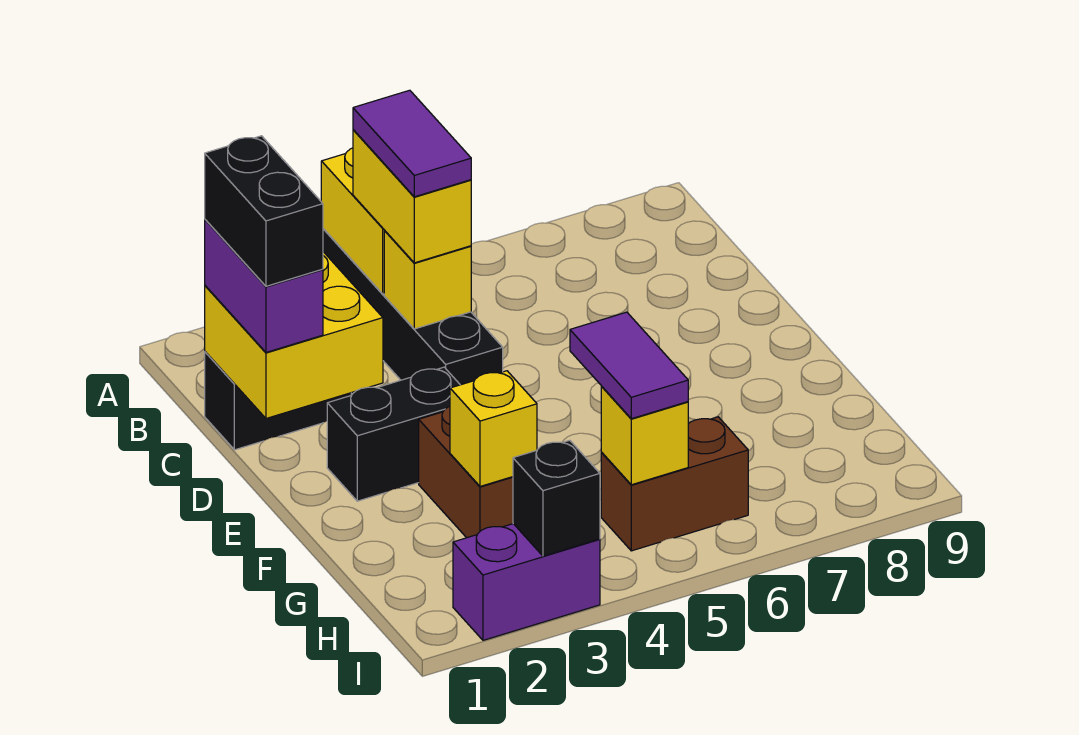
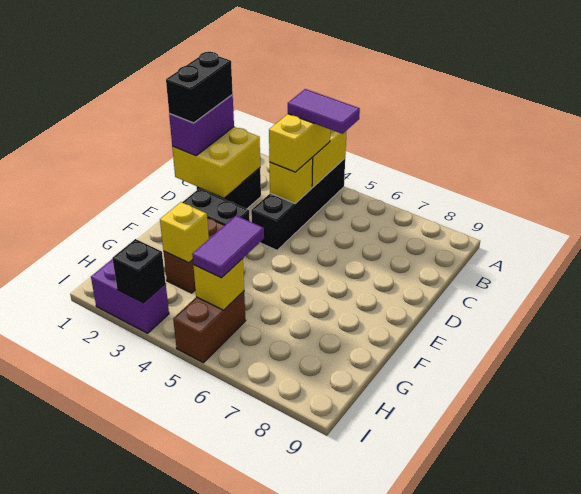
purple tile B4:C4 level 4 -> purple tile B4:B5 level 4
brown brick H5:H6 level 1 -> brown brick H5:I5 level 1

